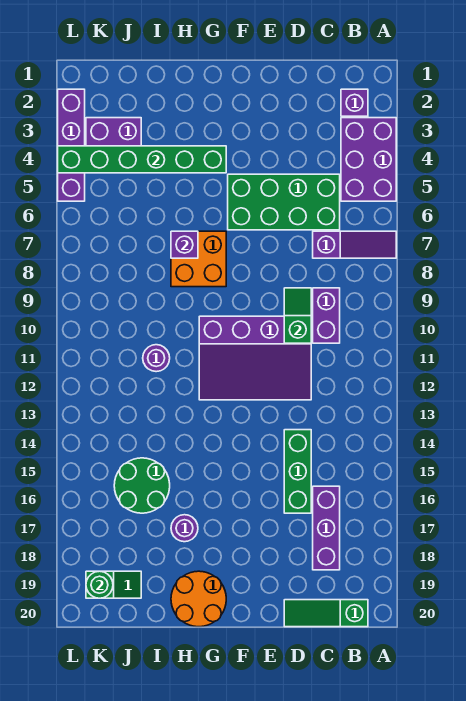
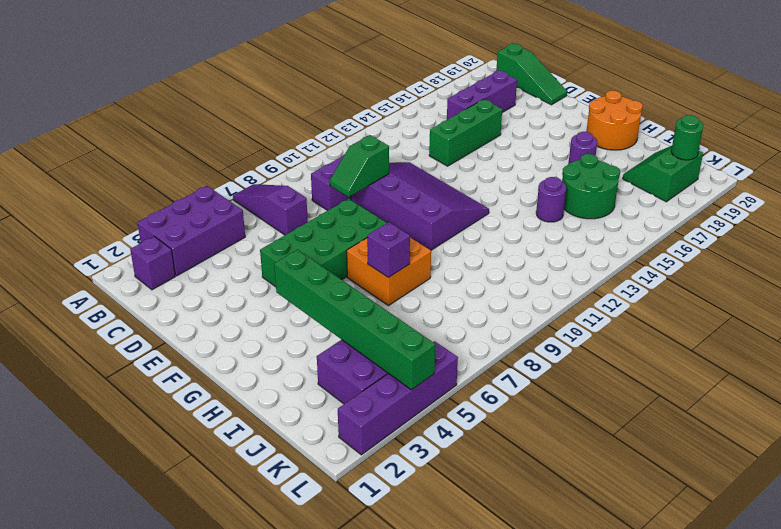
green brick C5:F6 level 1 -> green brick E5:F8 level 1
purple round brick I11 level 1 -> purple round brick I14 level 1
green slope J19:K19 level 1 top K -> green slope J18:K19 level 1 top K

